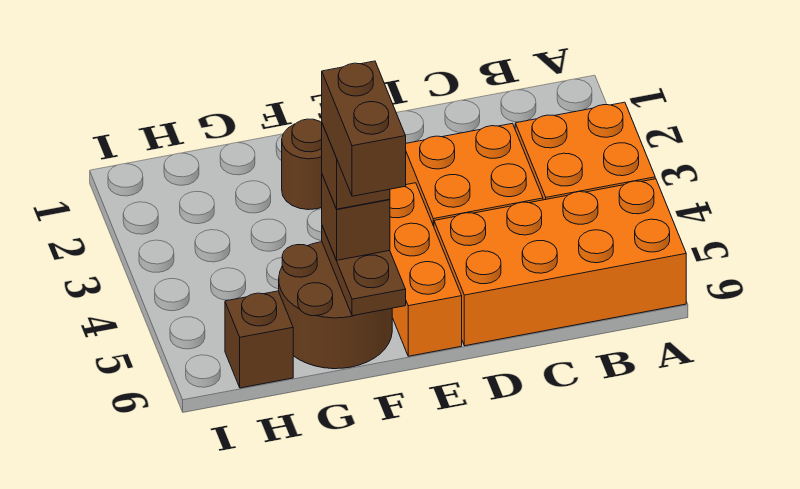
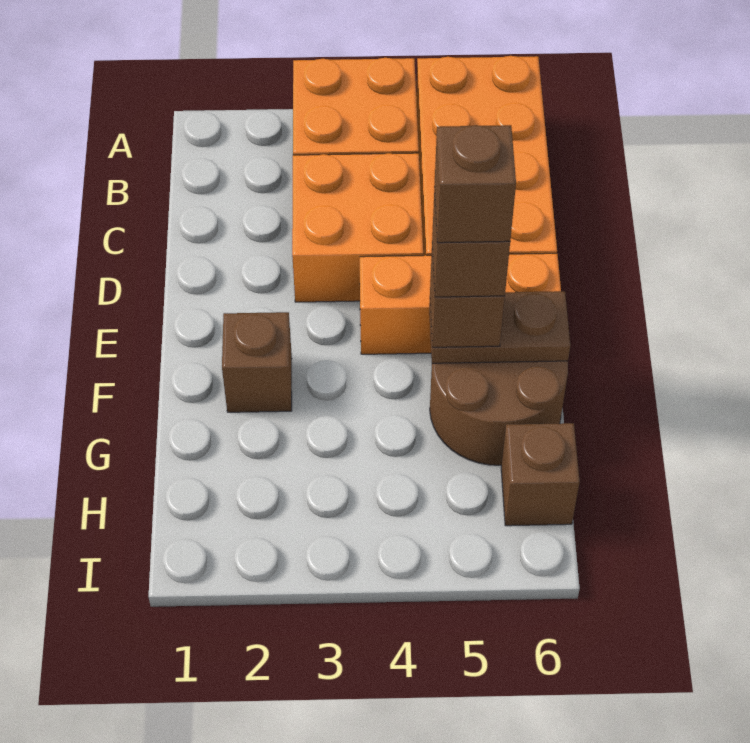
brown round brick F2 level 1 -> brown brick F2 level 1
brown brick F5:F6 level 5 -> brown brick F5 level 5

